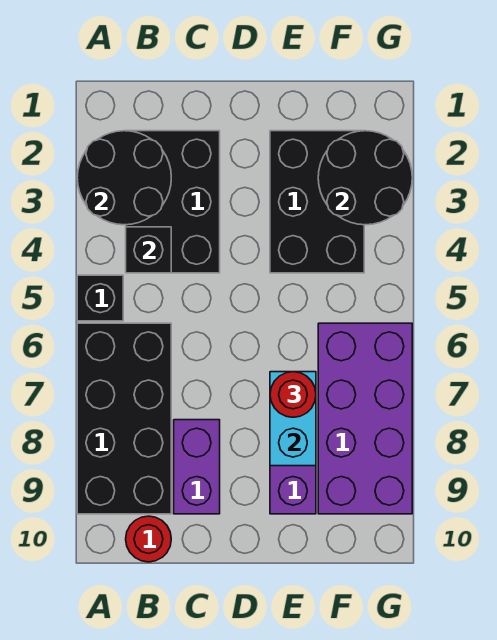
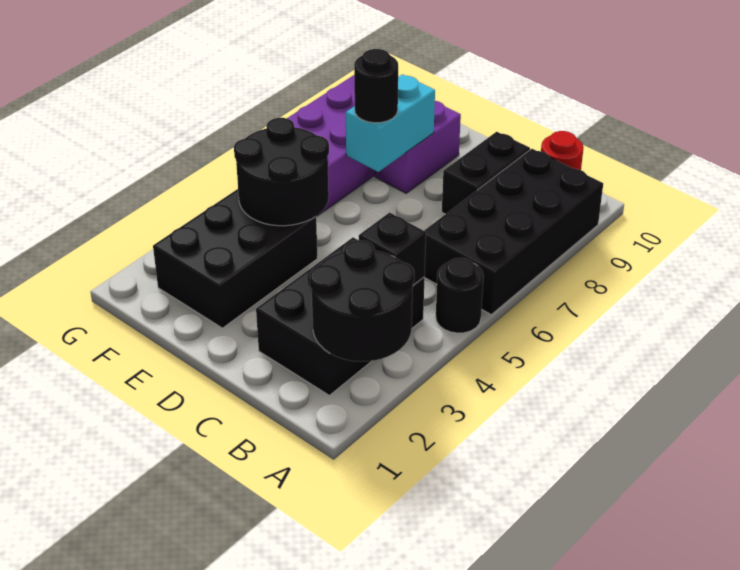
black brick A5 level 1 -> black round brick A5 level 1
purple brick C8:C9 level 1 -> black brick C8:C9 level 1
red round brick E7 level 3 -> black round brick E7 level 3
black round brick F2:G3 level 2 -> black round brick E4:F5 level 2

